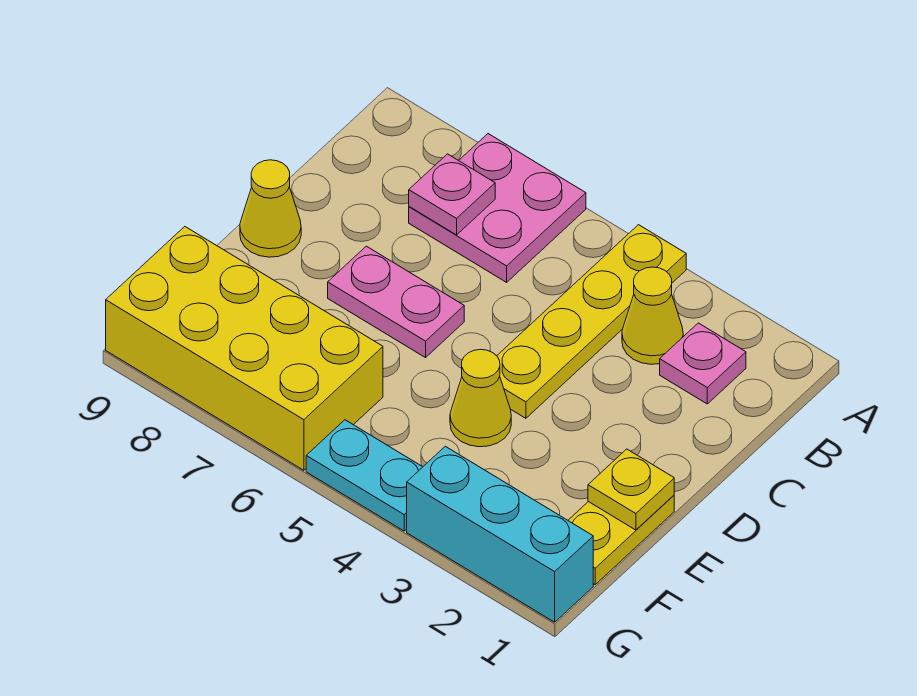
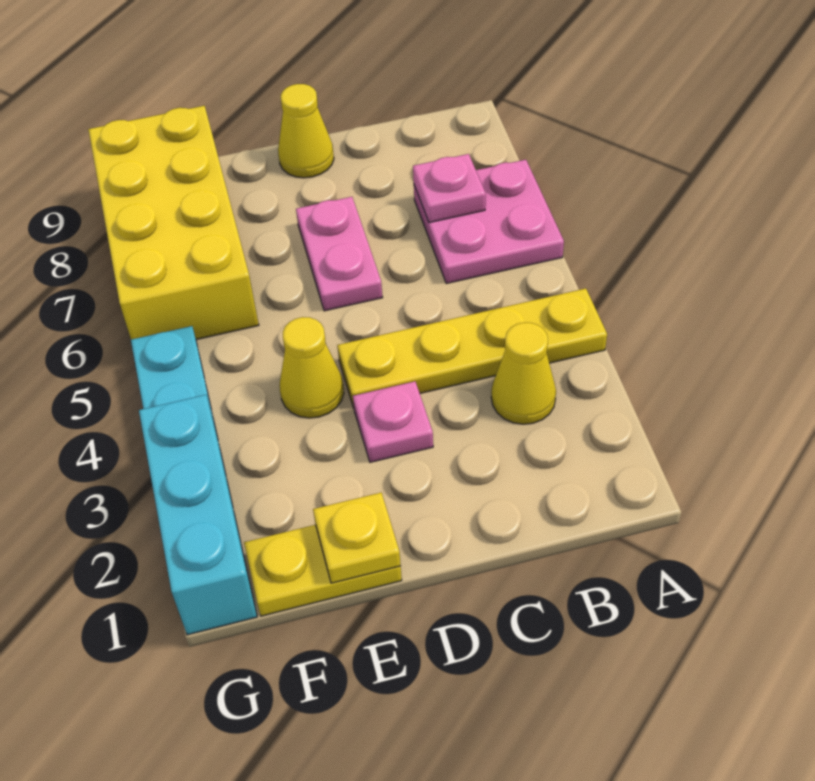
pink plate B2 level 1 -> pink plate D3 level 1

